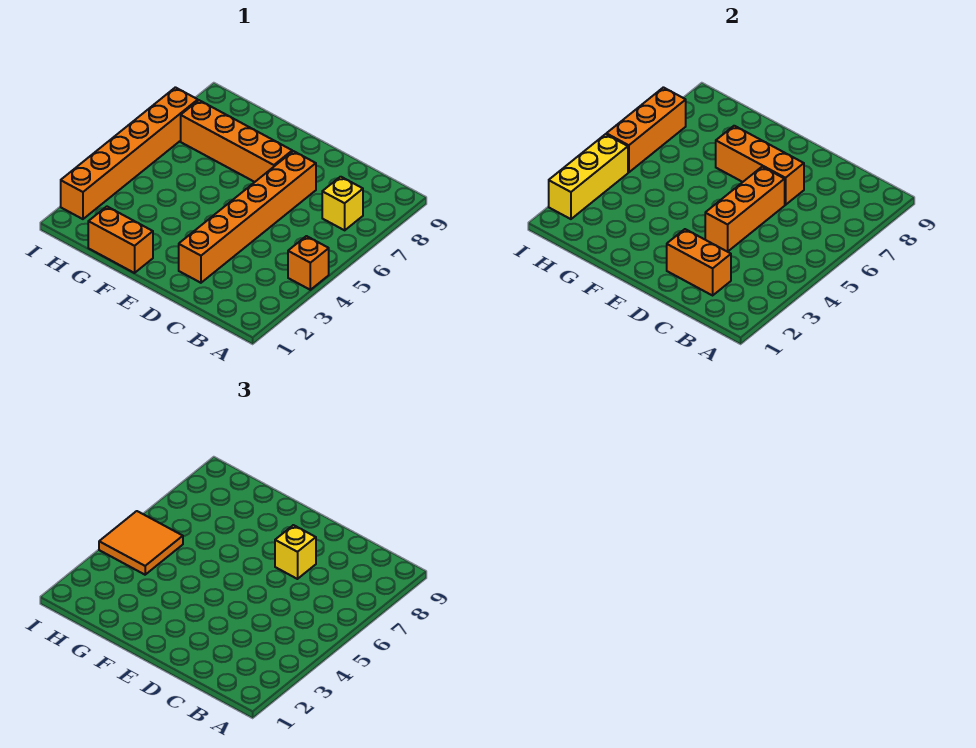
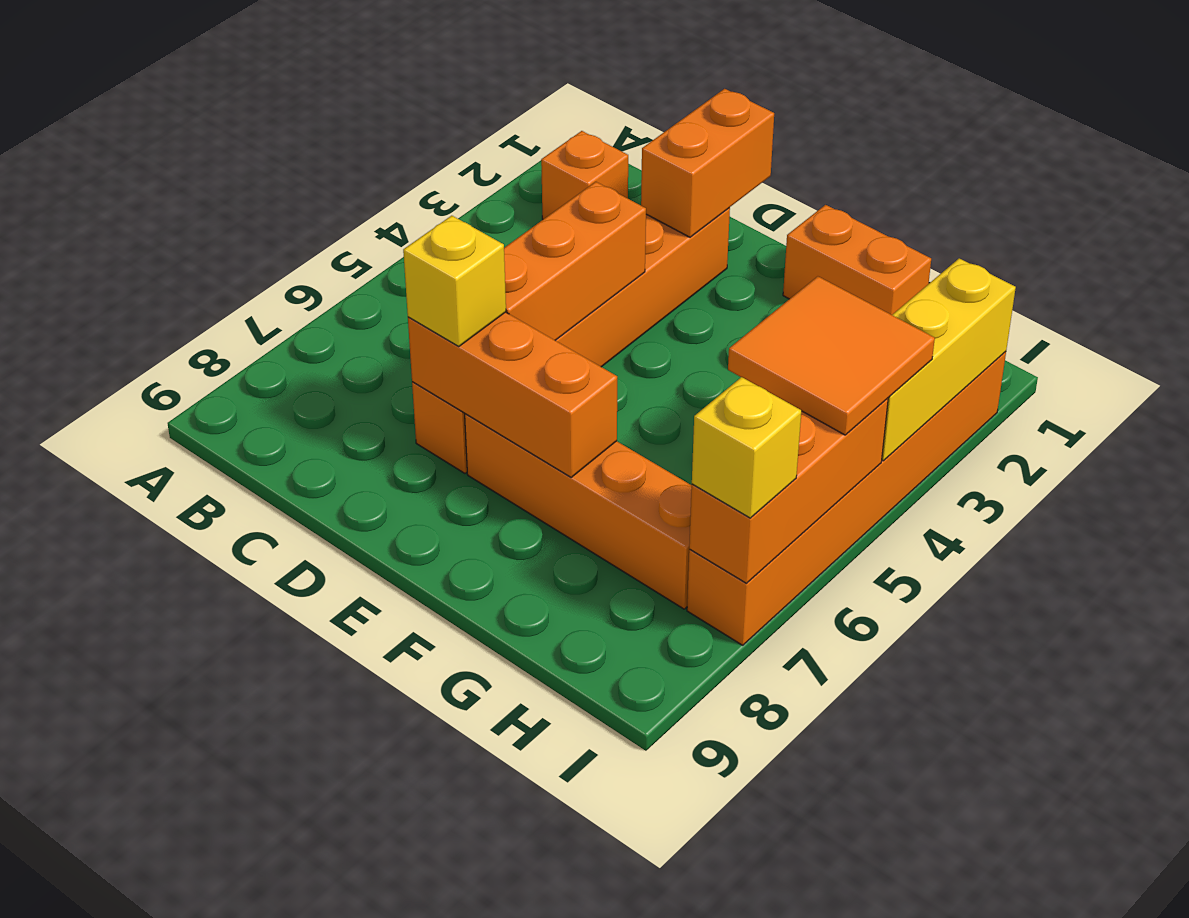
orange brick A4 level 1 -> orange brick B2 level 1
yellow brick B7 level 1 -> yellow brick I7 level 3
orange brick C2:D2 level 2 -> orange brick D1:D2 level 2

